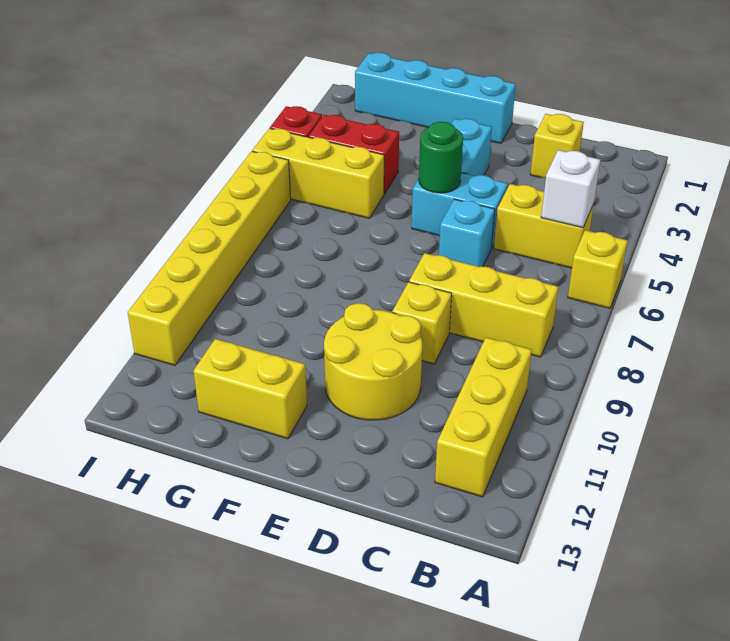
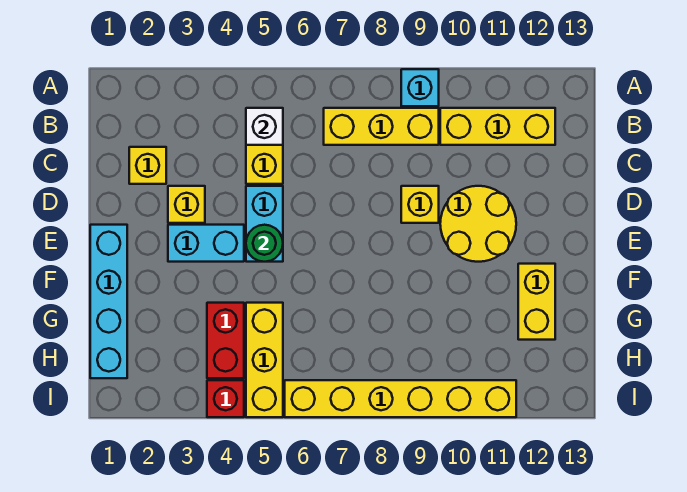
yellow brick A6 level 1 -> yellow brick D3 level 1
yellow brick B8:D8 level 1 -> yellow brick B7:B9 level 1
cyan brick D6 level 1 -> cyan brick A9 level 1

